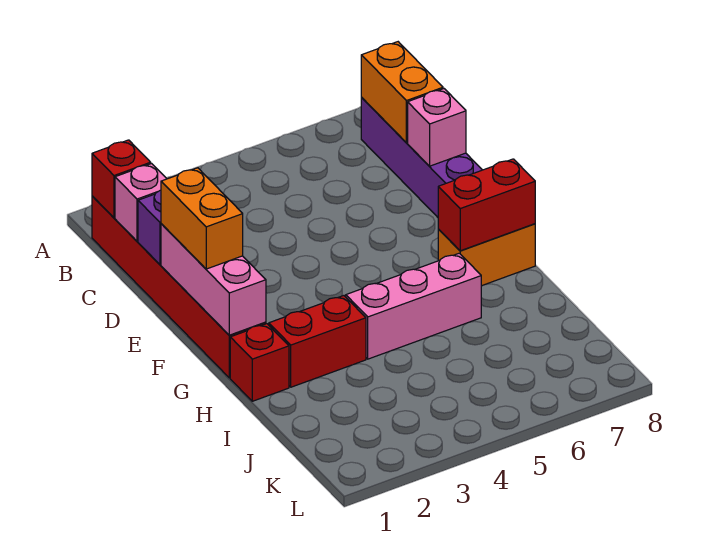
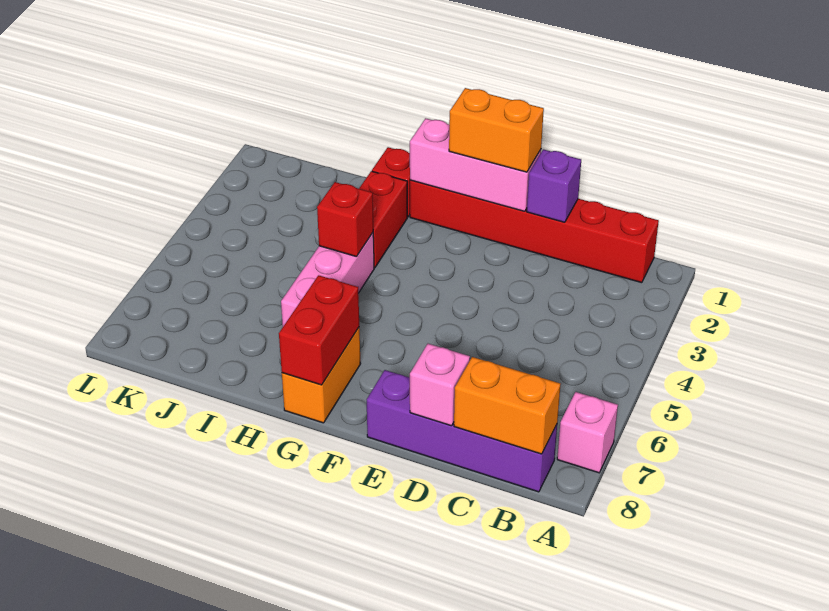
red brick B1 level 2 -> red brick H4 level 2
pink brick C1 level 2 -> pink brick A7 level 1

